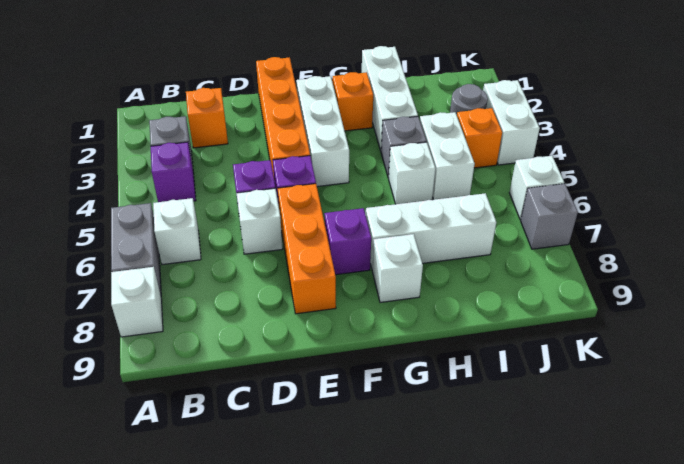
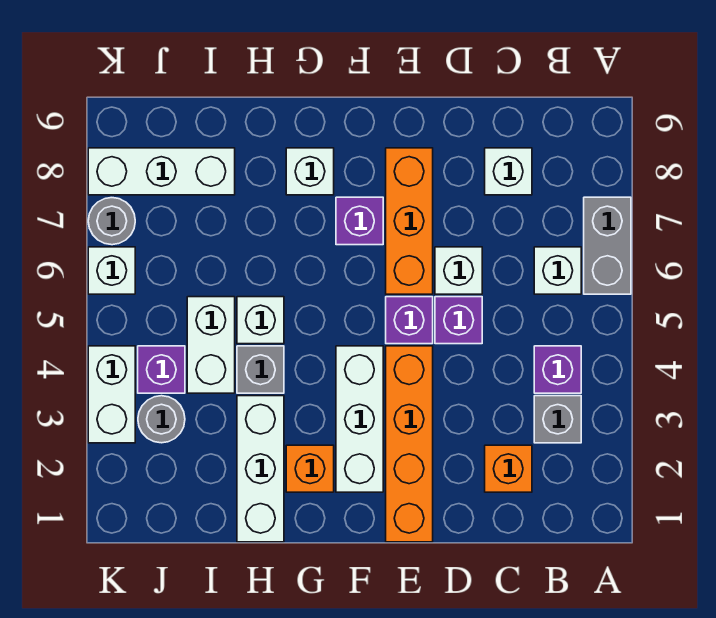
white brick A8 level 1 -> white brick C8 level 1
white brick G7:I7 level 1 -> white brick I8:K8 level 1
orange brick J4 level 1 -> purple brick J4 level 1
grey brick K7 level 1 -> grey round brick K7 level 1

